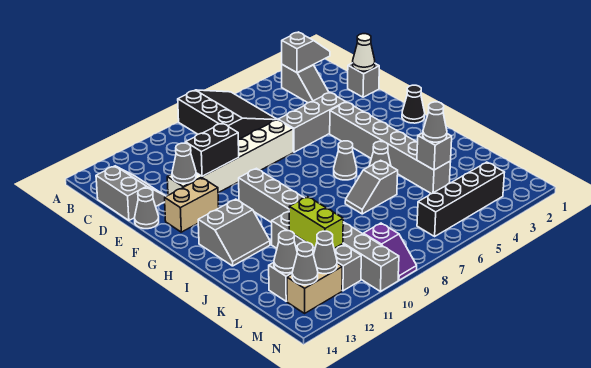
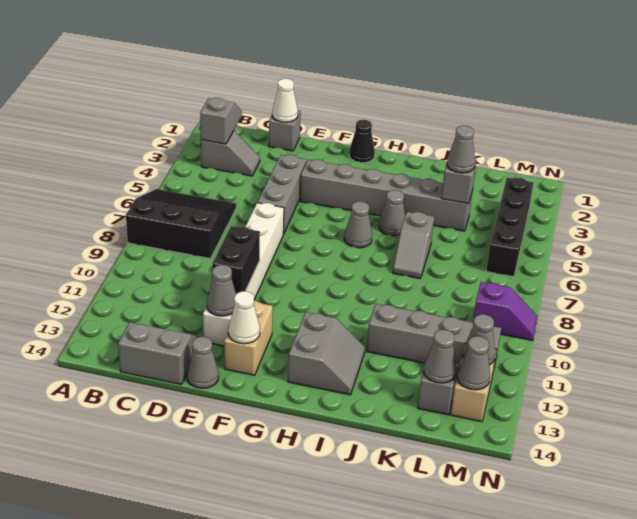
none -> white cone F13 level 2
grey brick G10:N10 level 1 -> none
lime brick K11:L11 level 2 -> none

